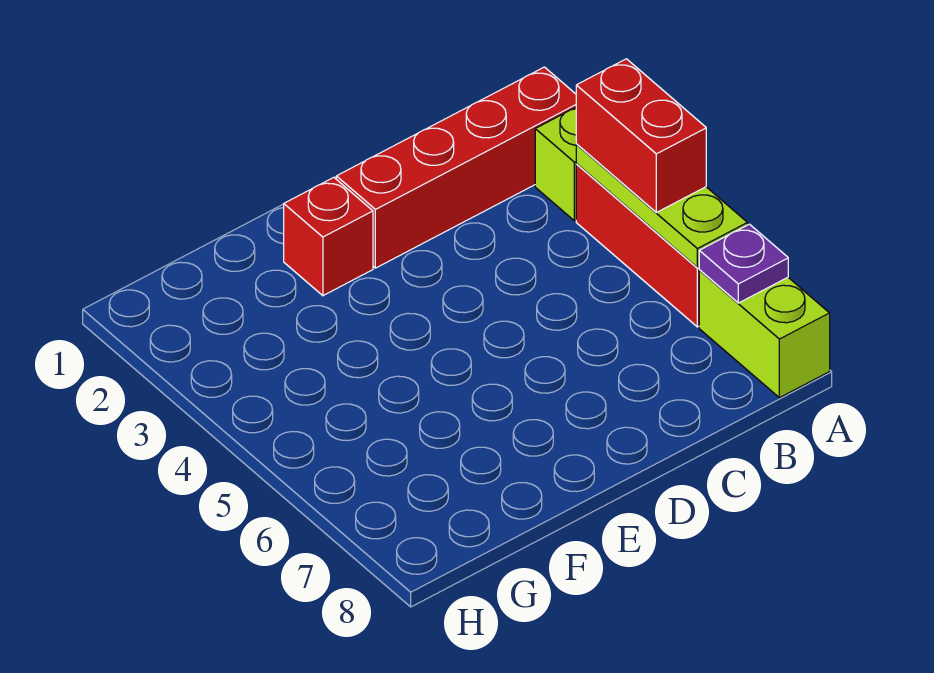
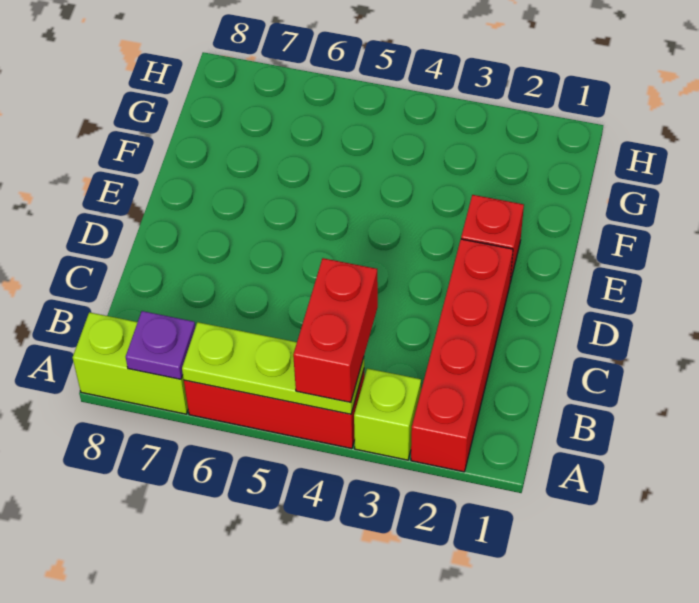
red brick A4:A5 level 3 -> red brick A4:B4 level 3

